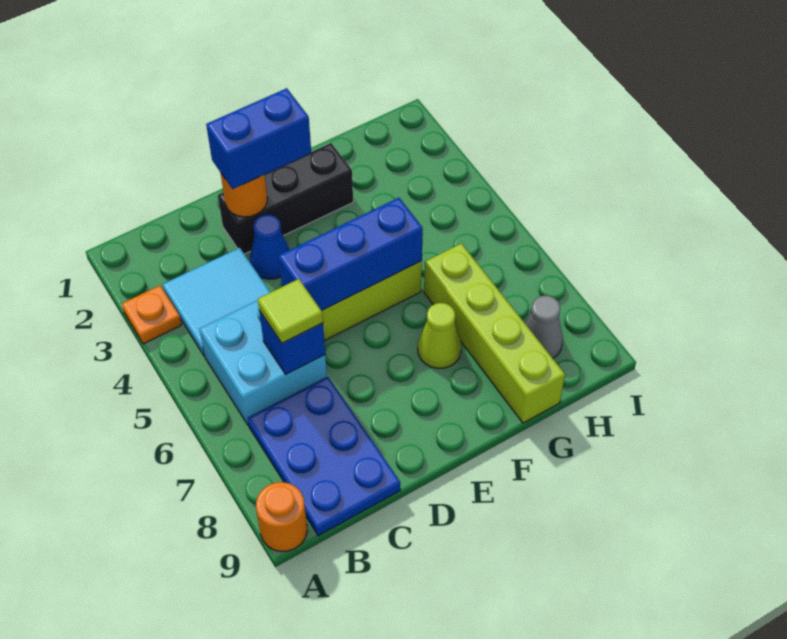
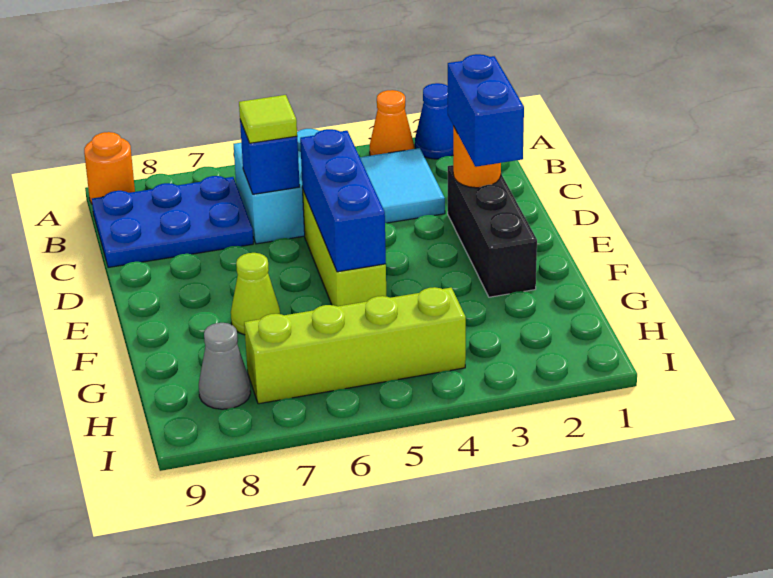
orange plate A3 level 1 -> orange cone A3 level 1
blue cone D3 level 1 -> blue cone A2 level 1
lime brick G6:G9 level 1 -> lime brick H4:H7 level 1

